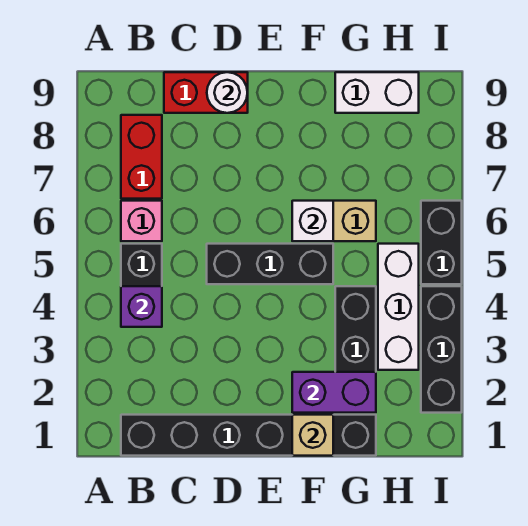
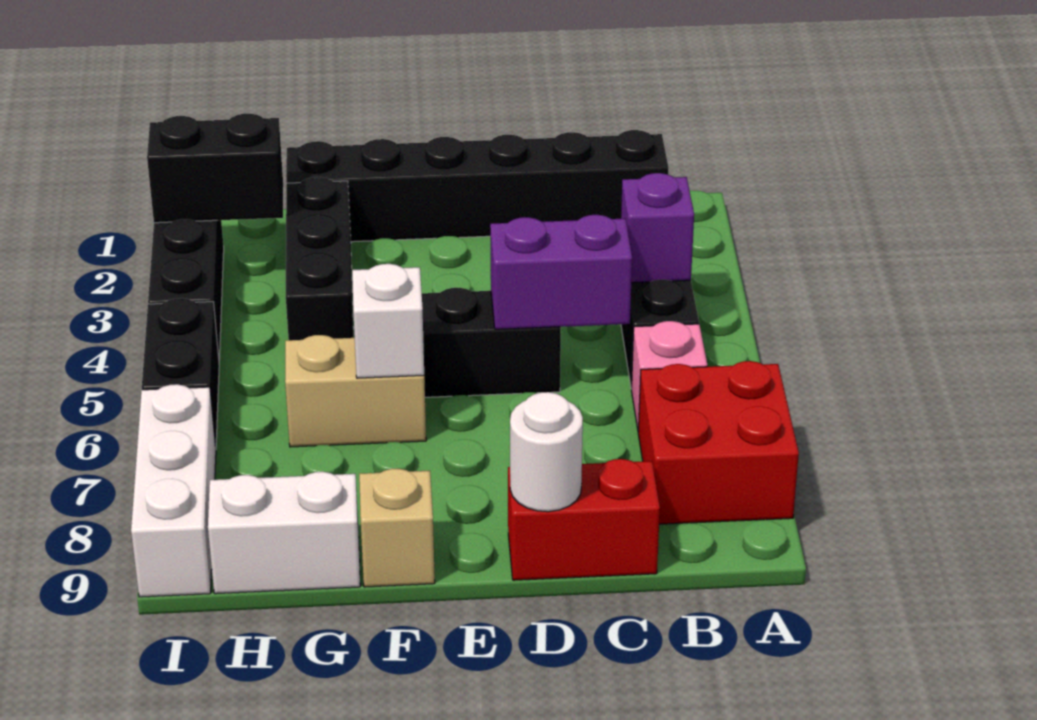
red brick B7:B8 level 1 -> red brick A7:B8 level 1
tan brick F1 level 2 -> tan brick F9 level 1
purple brick F2:G2 level 2 -> purple brick C5:D5 level 2
none -> black brick H2:I2 level 2
white brick H3:H5 level 1 -> white brick I7:I9 level 1

